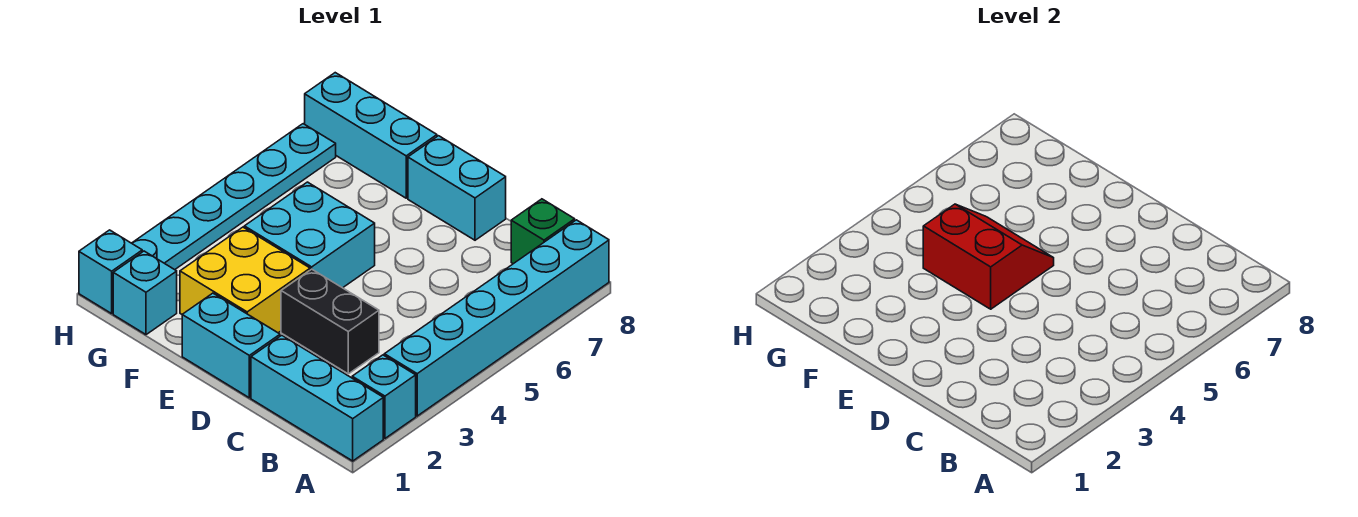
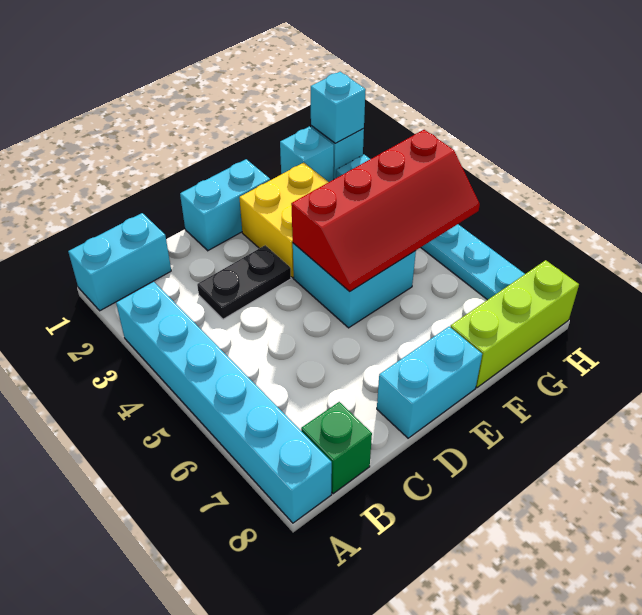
cyan brick A1:C1 level 1 -> cyan brick A1:B1 level 1
cyan brick A2 level 1 -> cyan brick H1 level 2
black brick C3:D3 level 1 -> black plate C3:D3 level 1
red slope E4:F5 level 2 top 4 -> red slope E4:H5 level 2 top 4
cyan brick F8:H8 level 1 -> lime brick F8:H8 level 1

